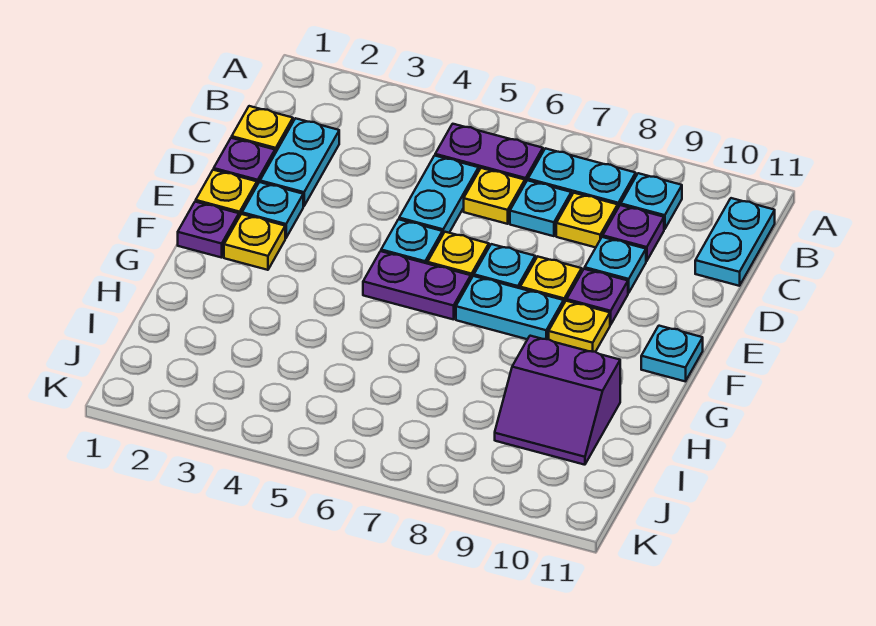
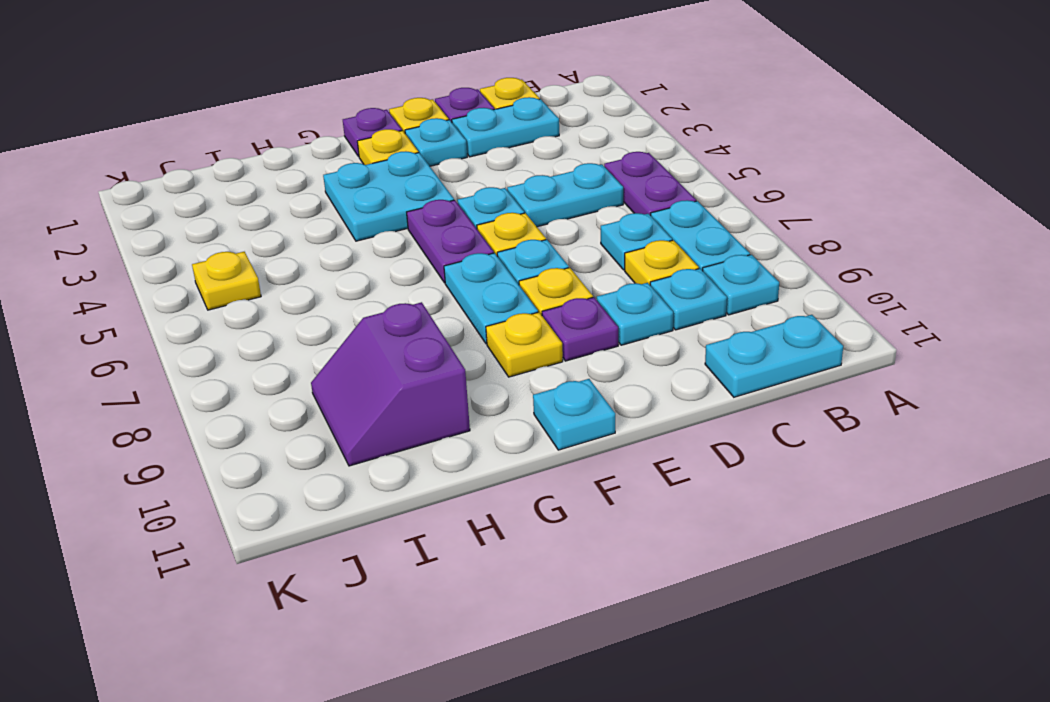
yellow plate C6 level 1 -> yellow plate J5 level 1
purple plate C9 level 1 -> cyan plate C9 level 1
none -> cyan plate F3:G4 level 1

